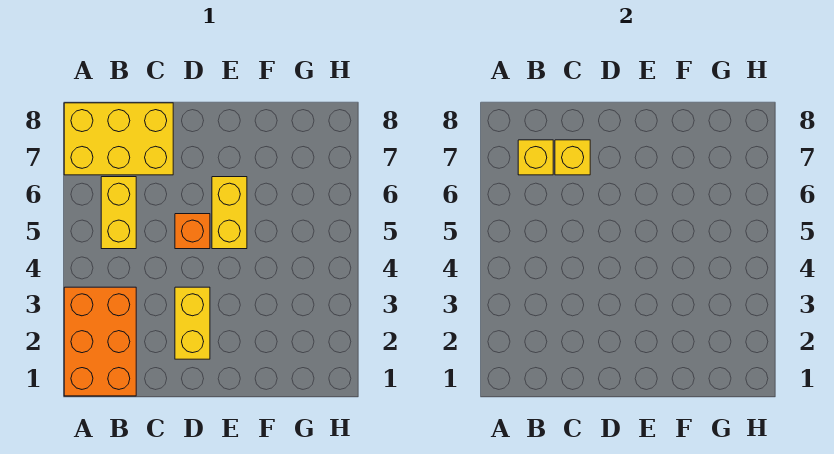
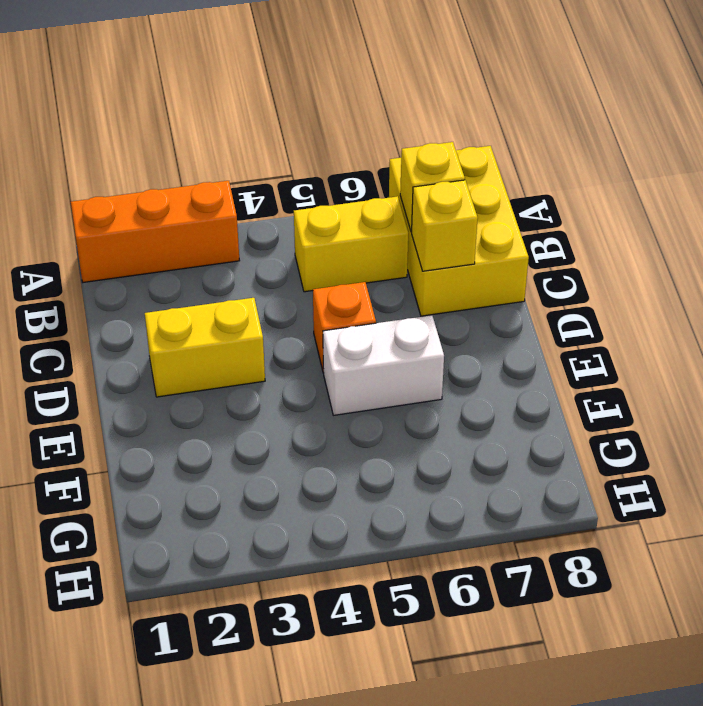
orange brick A1:B3 level 1 -> orange brick A1:A3 level 1
yellow brick E5:E6 level 1 -> white brick E5:E6 level 1

